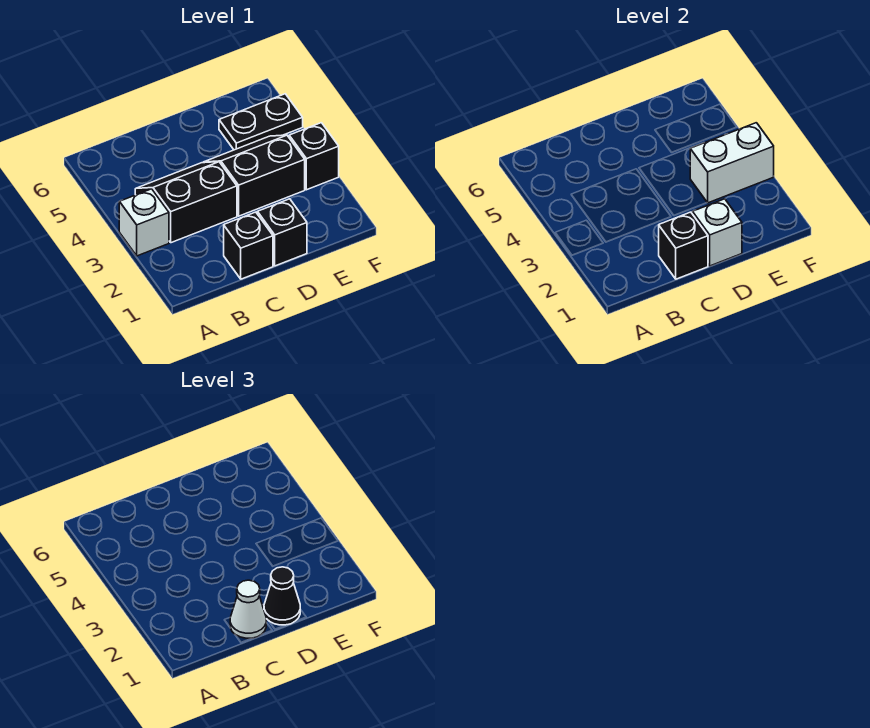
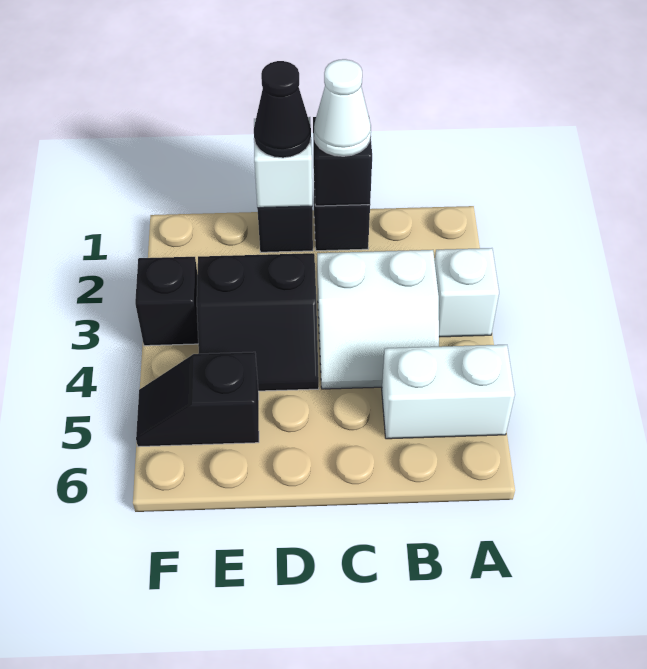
black slope B3:C4 level 1 top 3 -> white slope B3:C4 level 1 top 3
white brick E3:F3 level 2 -> white brick A5:B5 level 1
black plate E5:F5 level 1 -> black slope E5:F5 level 1 top E

